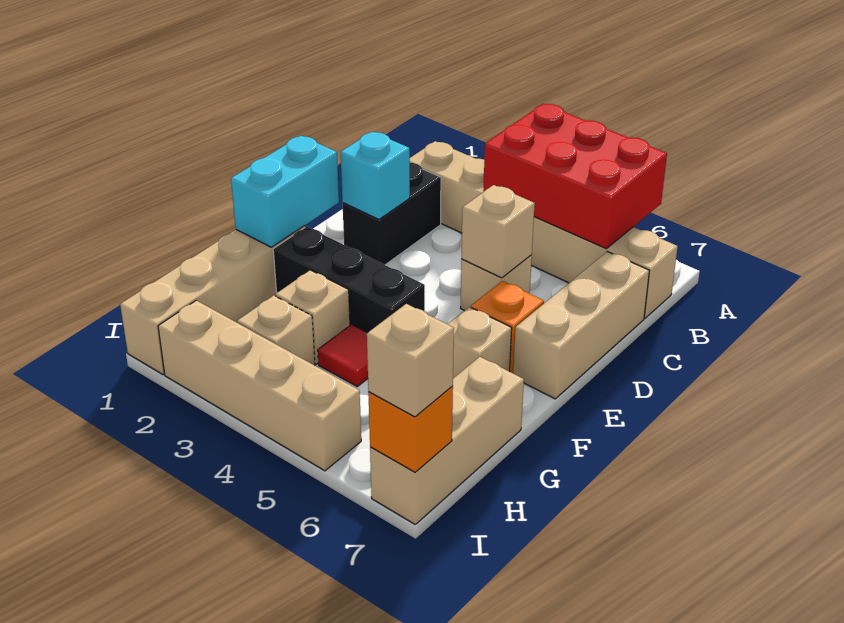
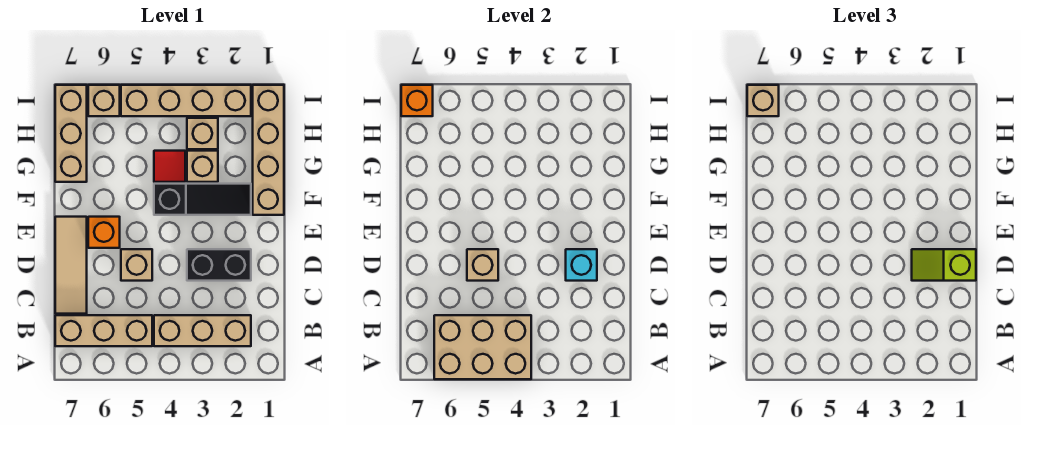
red brick A4:B6 level 2 -> tan brick A4:B6 level 2
black brick C2:D2 level 1 -> black brick D2:D3 level 1
tan brick C7:E7 level 1 -> tan tile C7:E7 level 1
none -> lime slope D1:D2 level 3 top 1
cyan brick E1:F1 level 2 -> none
black brick F2:F4 level 1 -> black slope F2:F4 level 1 top 4
tan brick F6 level 1 -> tan brick I6 level 1

